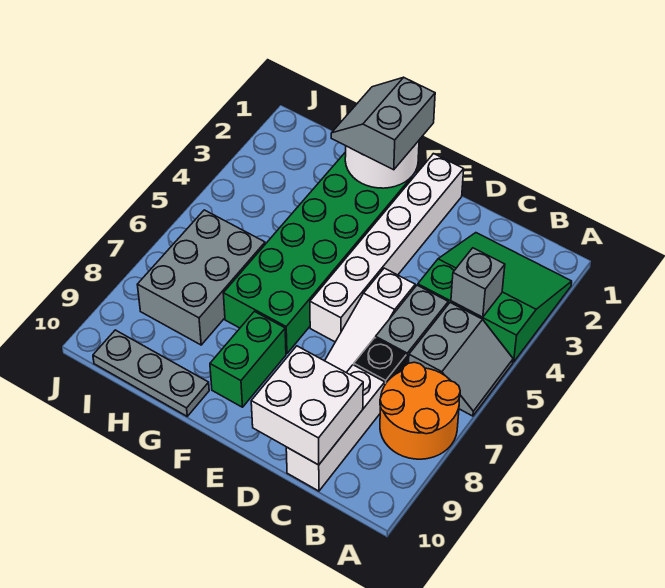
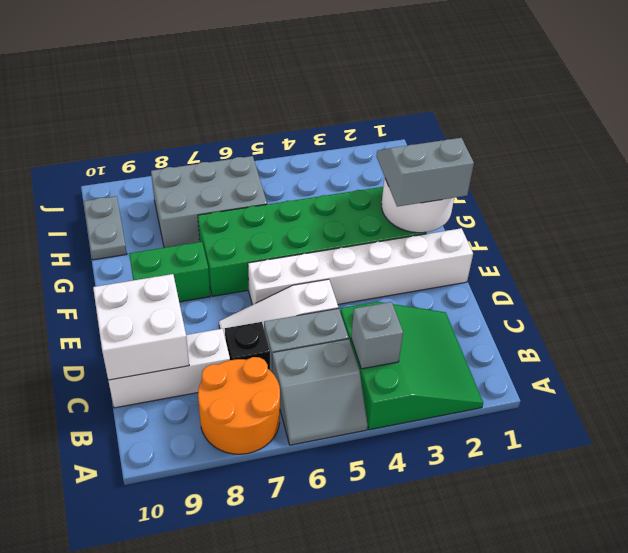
grey plate G10:I10 level 1 -> grey plate H10:I10 level 1

